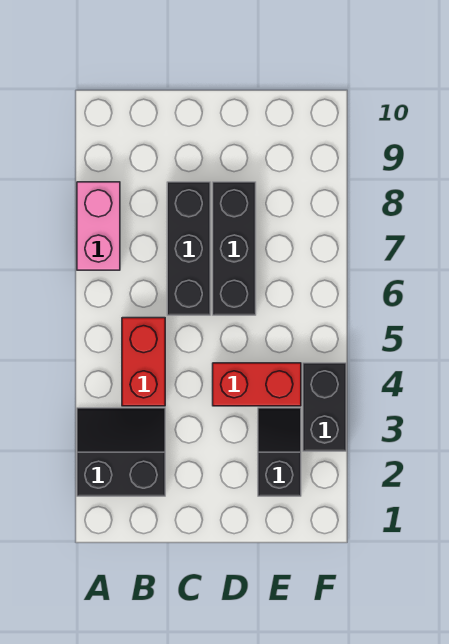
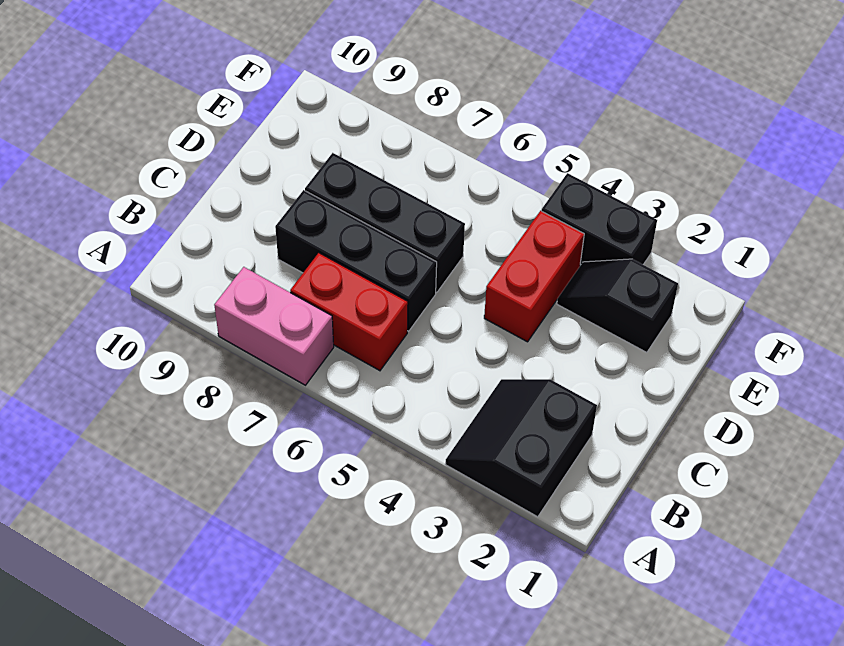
red brick B4:B5 level 1 -> red brick B6:B7 level 1

